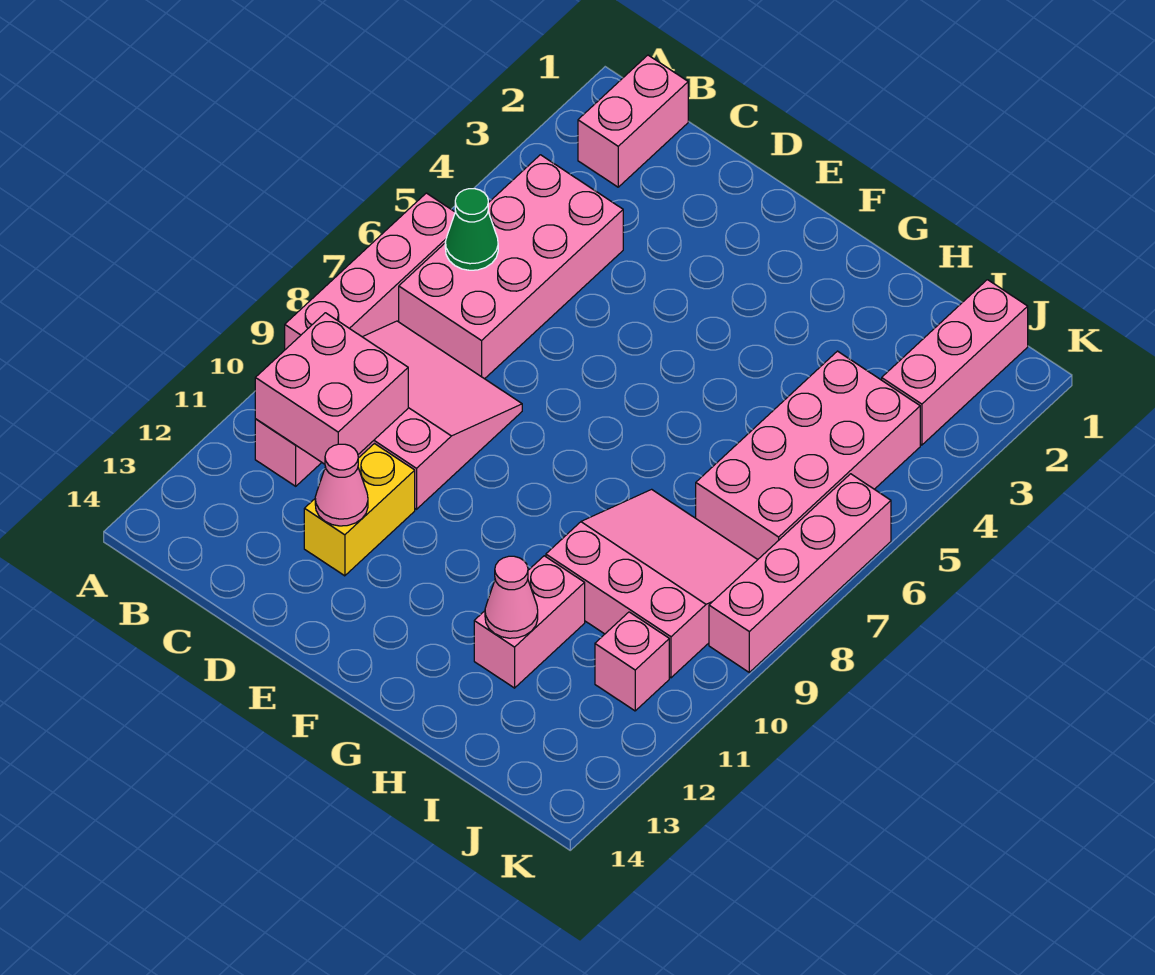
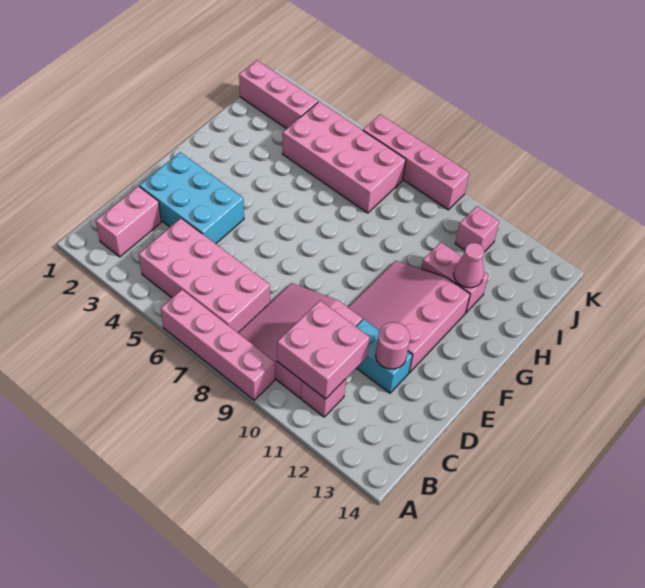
pink brick B1:B2 level 1 -> pink brick B2:C2 level 1
green cone B6 level 2 -> none
none -> cyan brick D2:E4 level 1
yellow brick D11:D12 level 1 -> cyan brick D11:D12 level 1
pink cone D12 level 2 -> pink round brick D12 level 2
pink slope H8:J10 level 1 top 10 -> pink slope E10:G12 level 1 top 12

